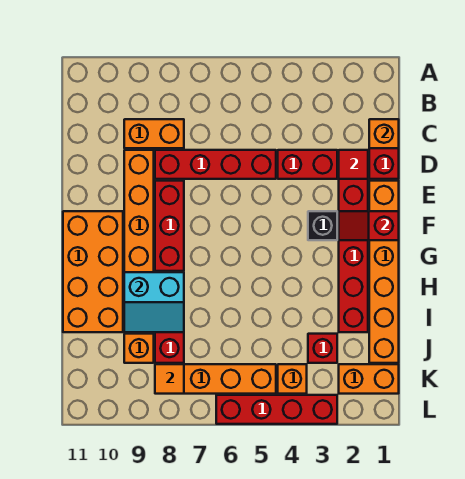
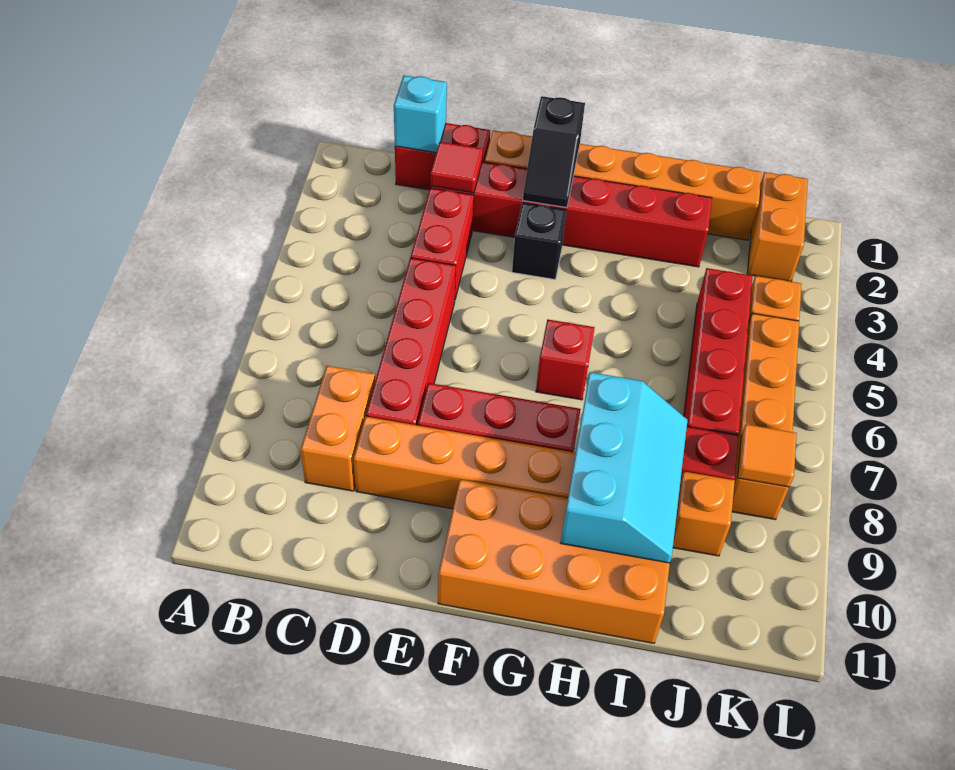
orange brick C1 level 2 -> cyan brick C1 level 2
red slope F1:F2 level 2 top 1 -> black slope F1:F2 level 2 top 1
cyan slope H8:I9 level 2 top H -> cyan slope H8:I10 level 2 top H
red brick J3 level 1 -> red brick G6 level 1
red brick L3:L6 level 1 -> red brick J4:J7 level 1

